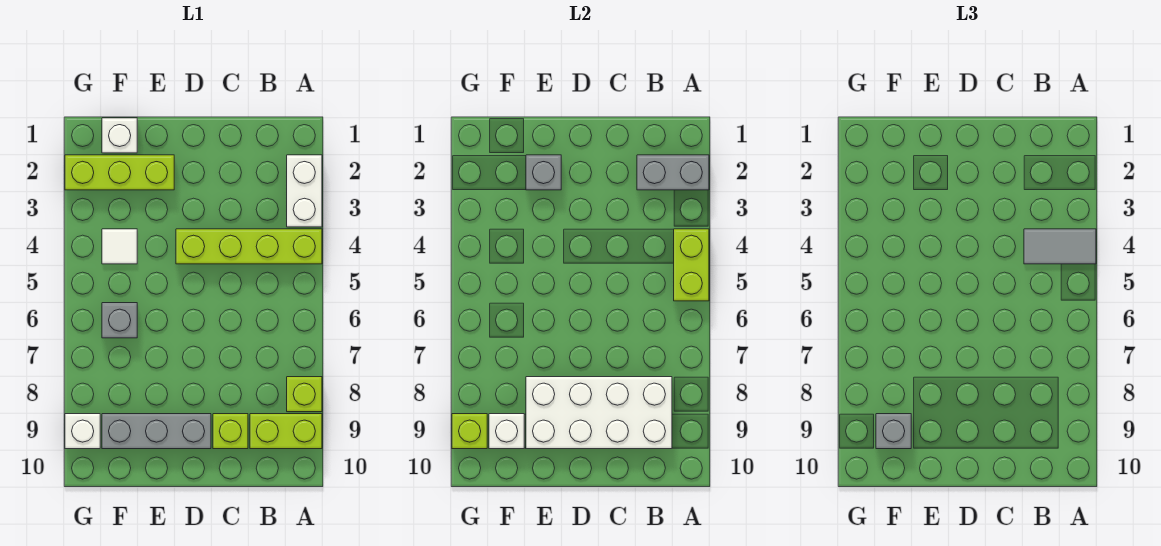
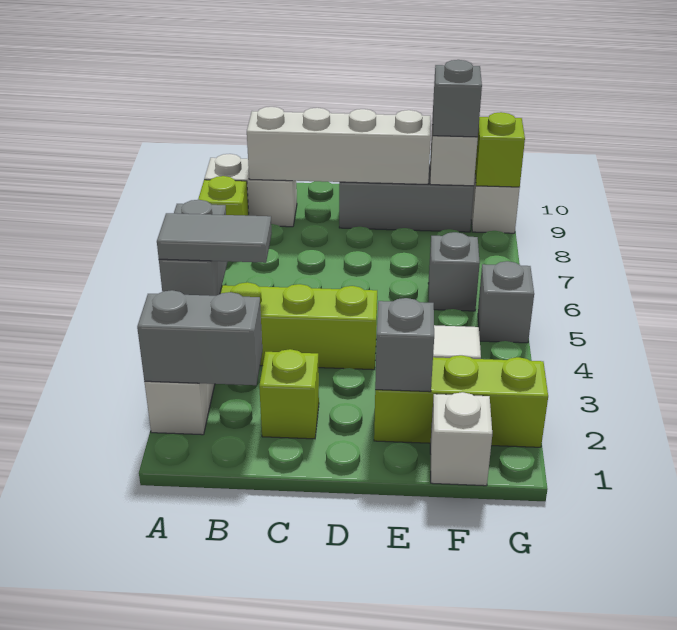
lime brick A4:A5 level 2 -> grey brick A4:A5 level 2
lime brick A9:B9 level 1 -> white brick A9:B9 level 1
white brick B8:E9 level 2 -> white brick B9:E9 level 2
lime brick C9 level 1 -> lime brick C2 level 1
none -> grey brick G5 level 1

